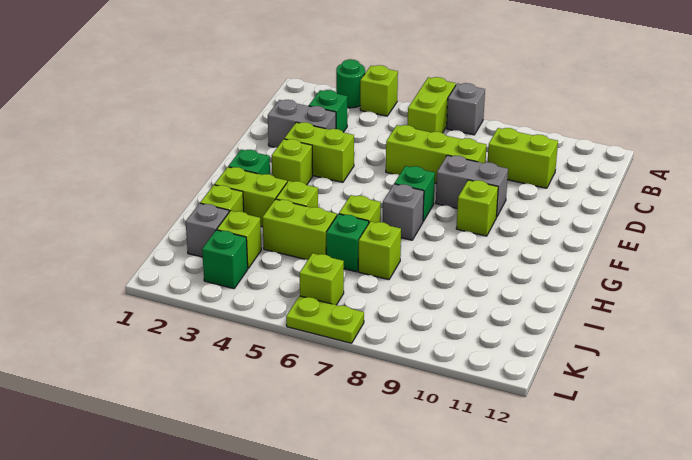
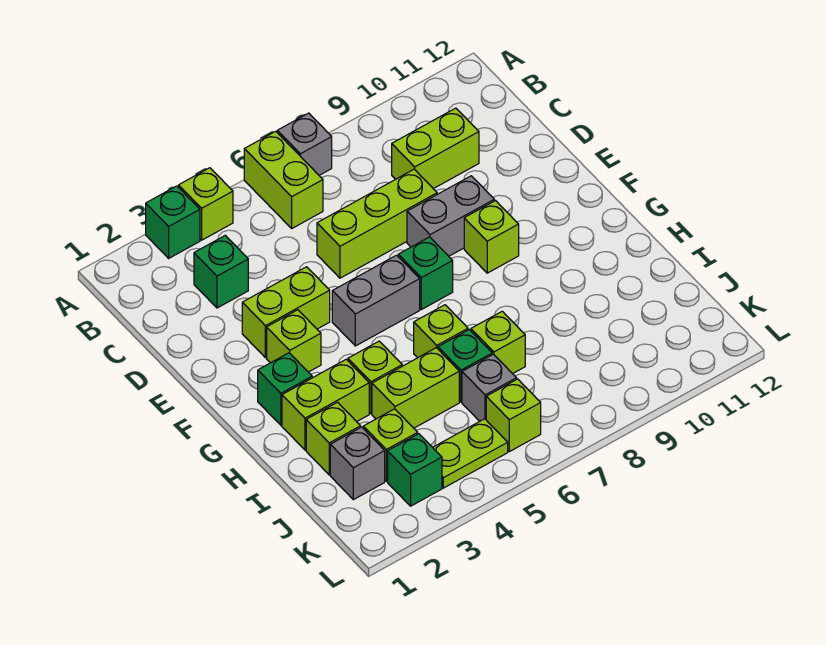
green round brick A3 level 1 -> green brick A3 level 1
grey brick D2:D3 level 1 -> grey brick F5:F6 level 1
grey brick G7 level 1 -> grey brick J6 level 1
lime plate L6:L7 level 1 -> lime plate K4:K5 level 1

